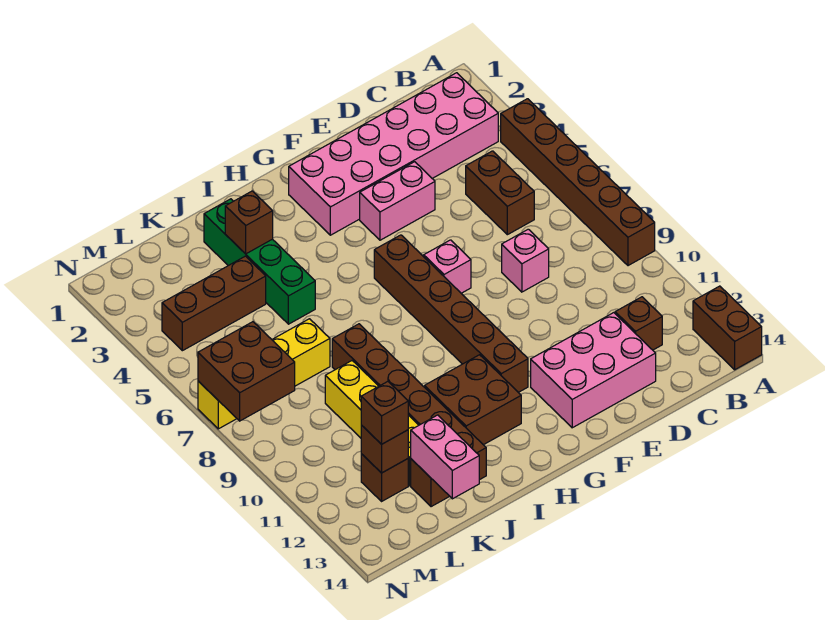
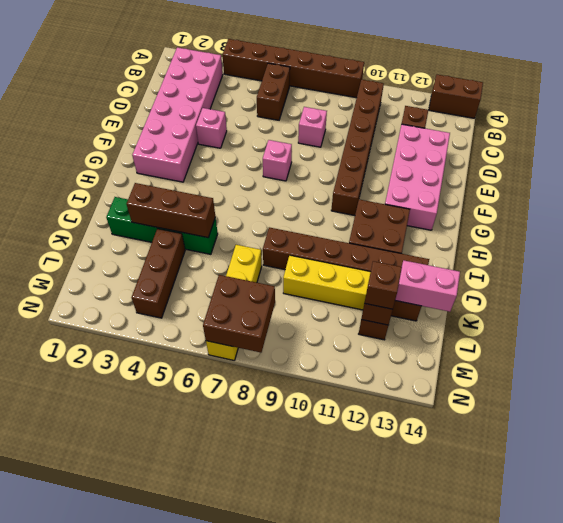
brown brick C5:C6 level 1 -> brown brick B6:C6 level 1
pink brick D12:F13 level 1 -> pink brick D12:G13 level 1
pink brick E4:F4 level 1 -> pink brick E4 level 1
brown brick G6:G11 level 1 -> brown brick B10:G10 level 1
brown brick J3 level 2 -> brown brick J3:J5 level 2

